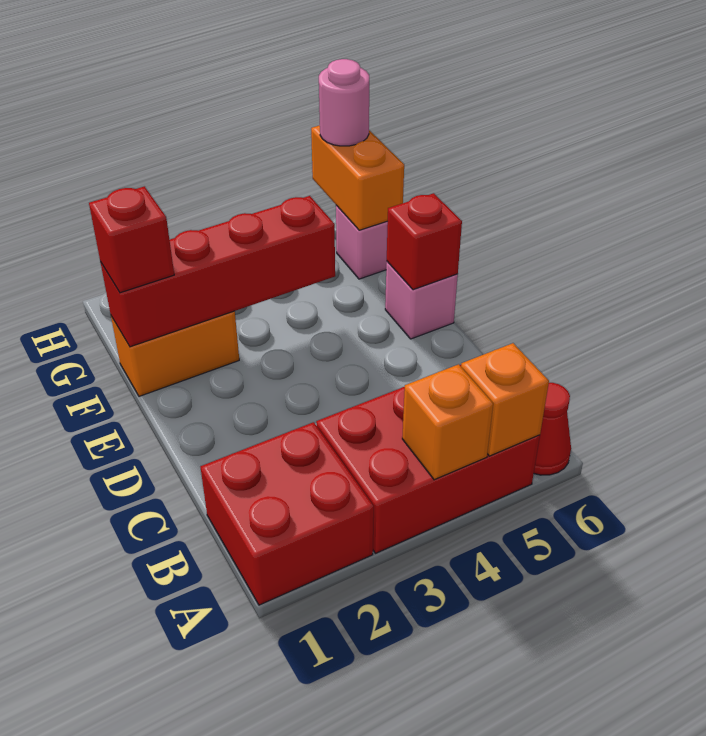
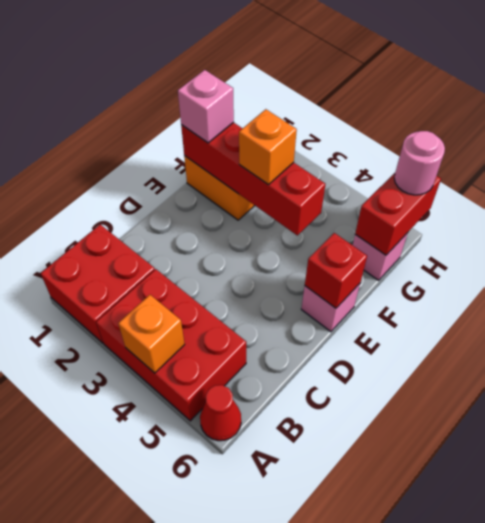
orange brick A5 level 2 -> orange brick F3 level 3
red brick F1 level 3 -> pink brick F1 level 3
orange brick G6:H6 level 2 -> red brick G6:H6 level 2

